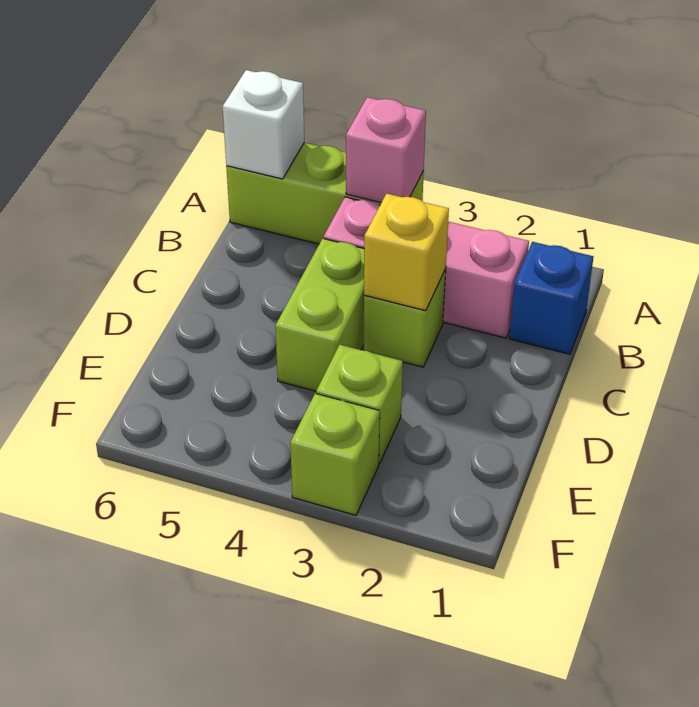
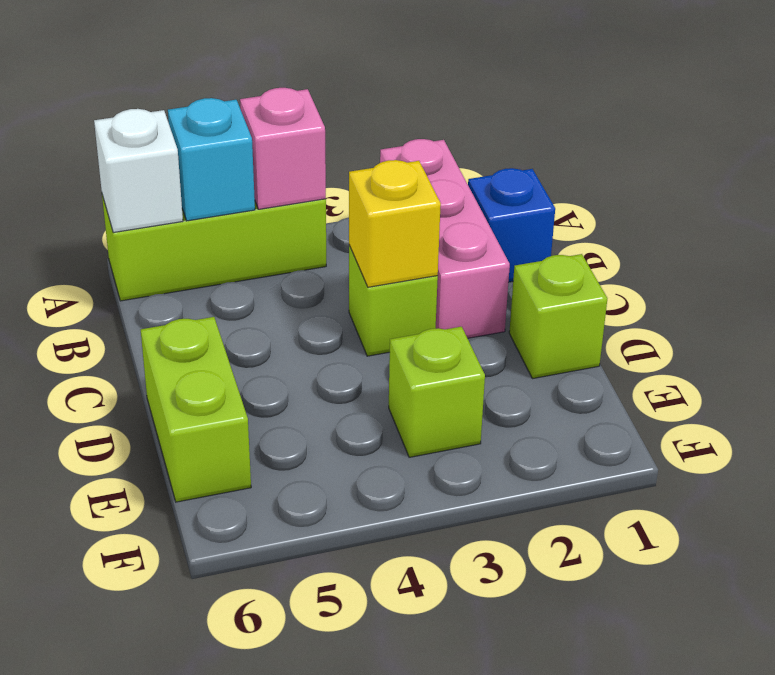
none -> cyan brick A5 level 2
pink brick B2:B4 level 1 -> pink brick A2:C2 level 1
lime brick C4:D4 level 1 -> lime brick D6:E6 level 1
lime brick F3 level 1 -> lime brick D1 level 1

